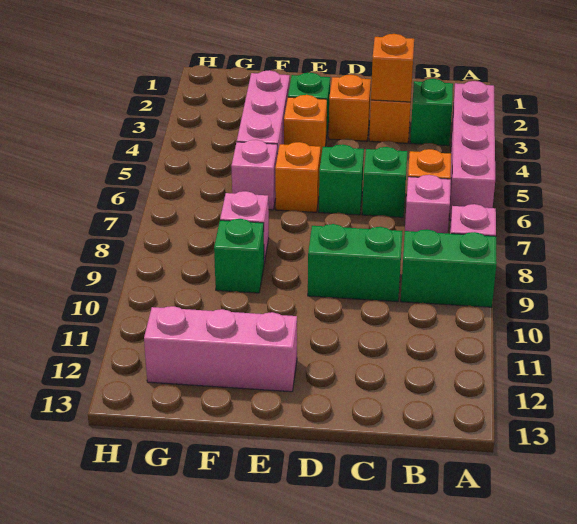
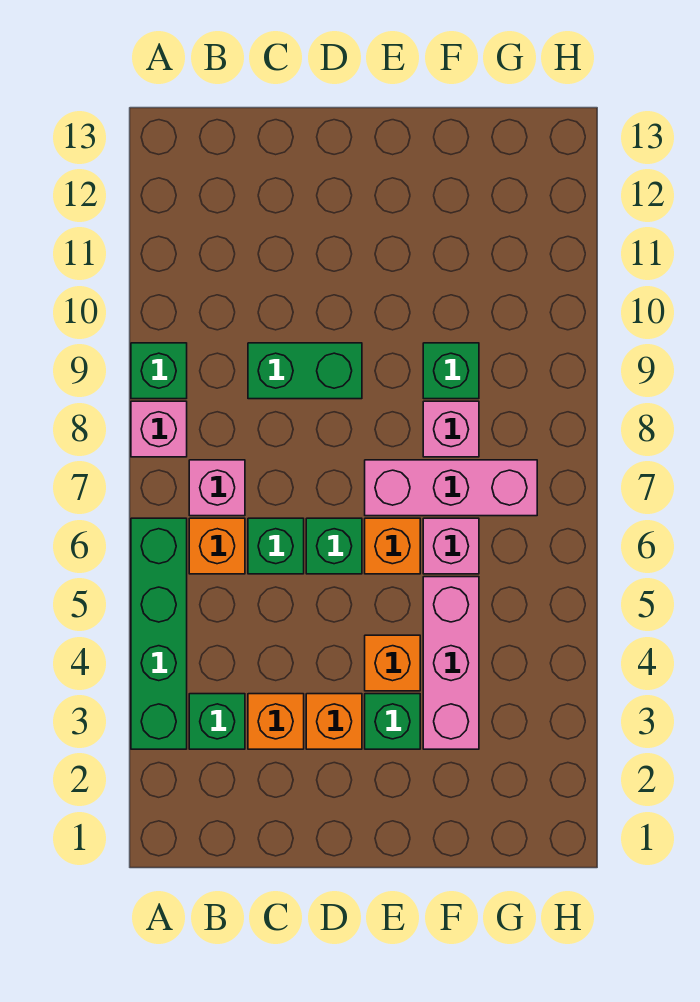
pink brick A3:A6 level 1 -> green brick A3:A6 level 1
green brick A9:B9 level 1 -> green brick A9 level 1
orange brick C3 level 2 -> none
pink brick E12:G12 level 1 -> pink brick E7:G7 level 1

